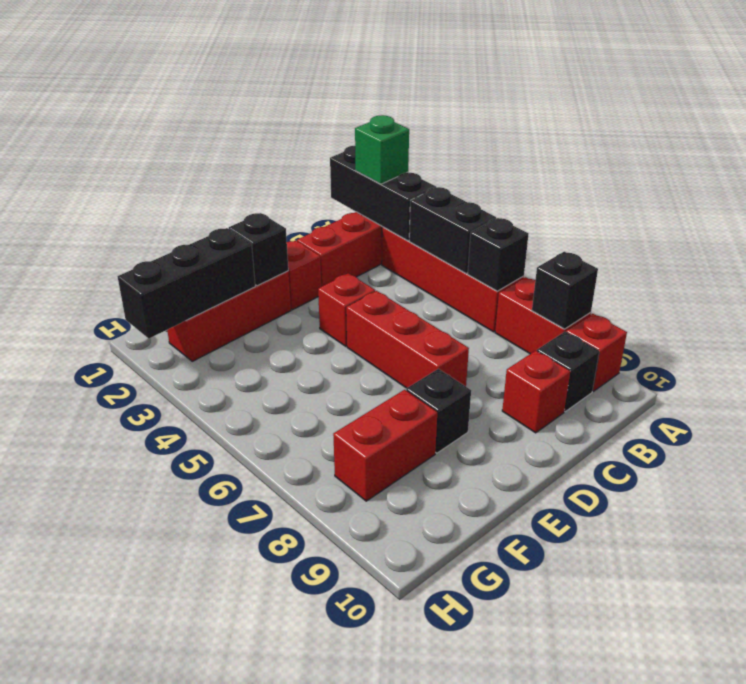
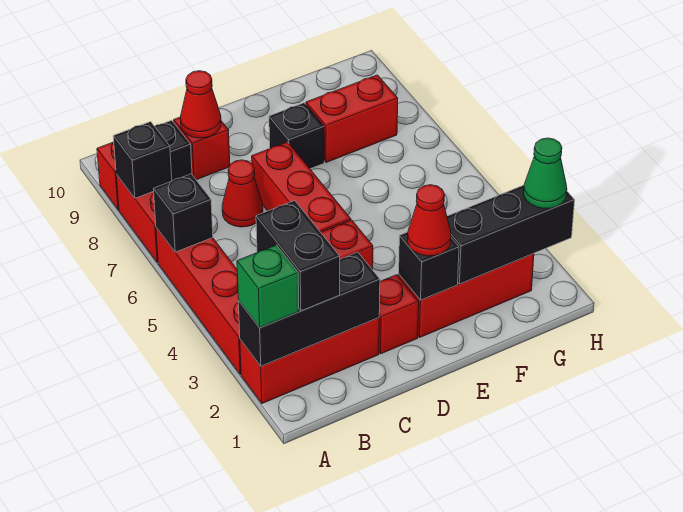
black brick A1:A3 level 2 -> black brick A2:C2 level 2
black brick A4:A5 level 2 -> black brick B2:B3 level 3
none -> red cone C7 level 1
none -> red cone C9 level 2
none -> red cone E2 level 3
none -> green cone H2 level 3

